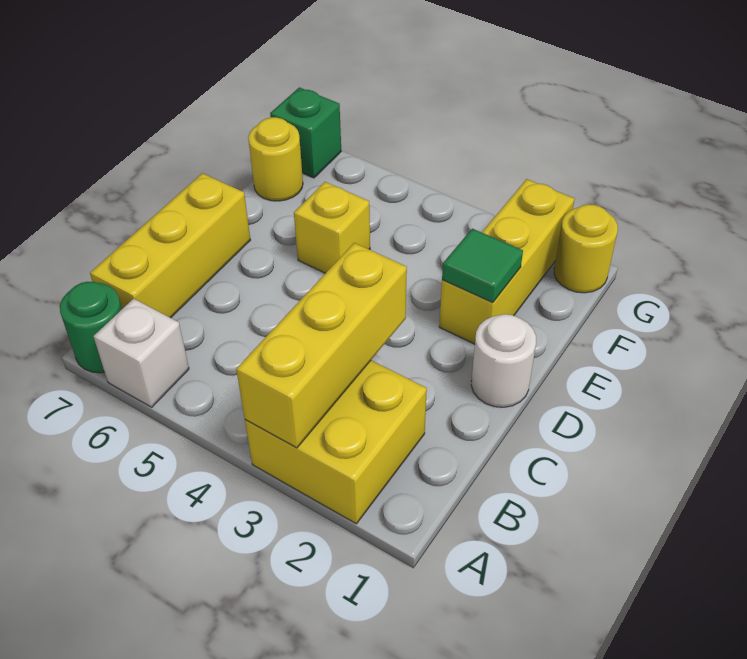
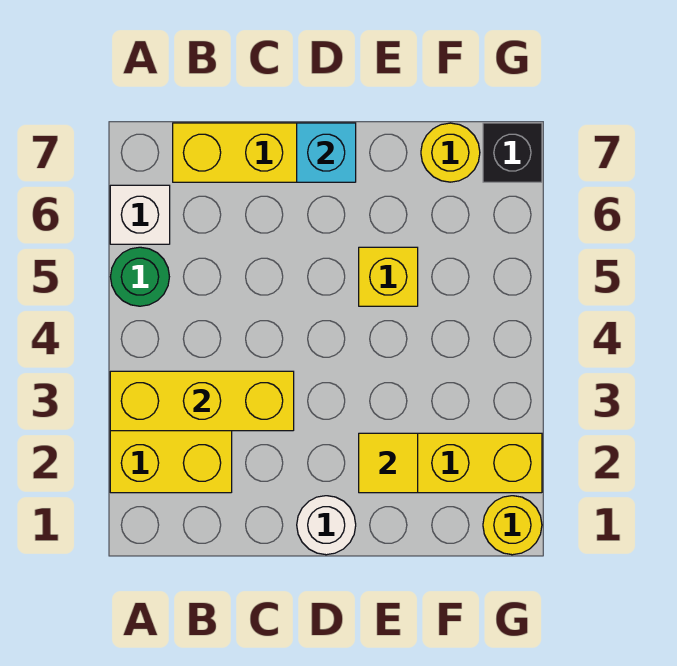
green round brick A7 level 1 -> green round brick A5 level 1
none -> cyan brick D7 level 2
green tile E2 level 2 -> yellow tile E2 level 2
green brick G7 level 1 -> black brick G7 level 1

